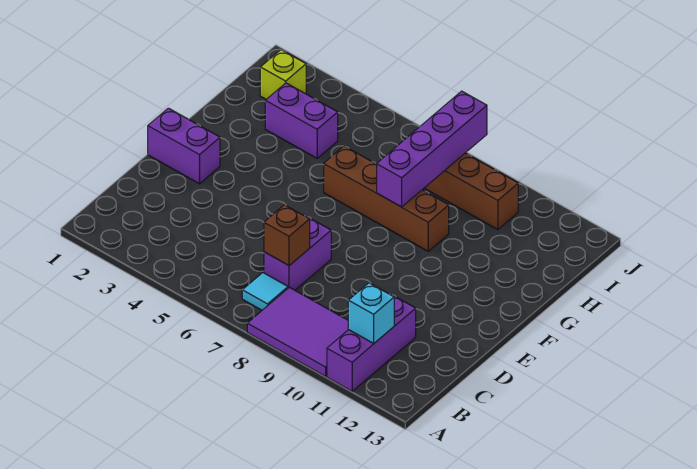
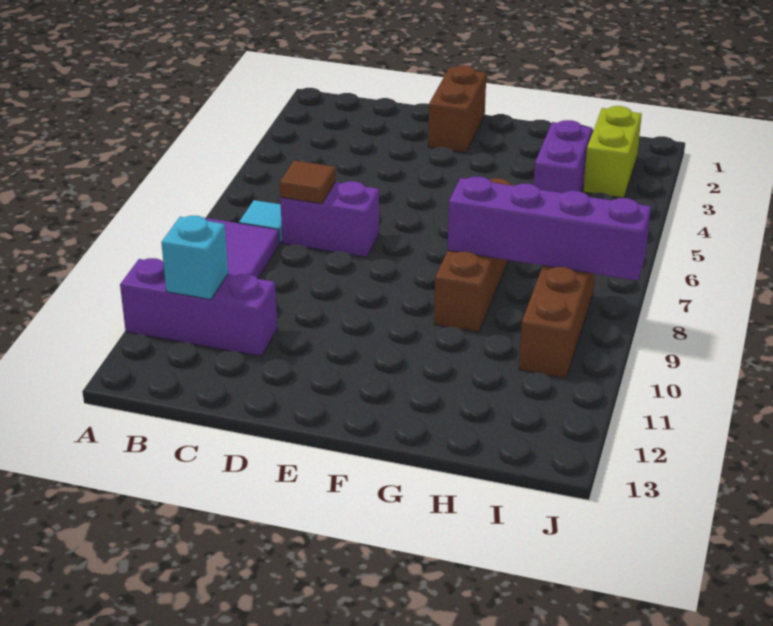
brown brick C7 level 2 -> brown tile C7 level 2
purple brick E1:E2 level 1 -> brown brick E1:E2 level 1
lime brick I2 level 1 -> lime brick I2:I3 level 1

